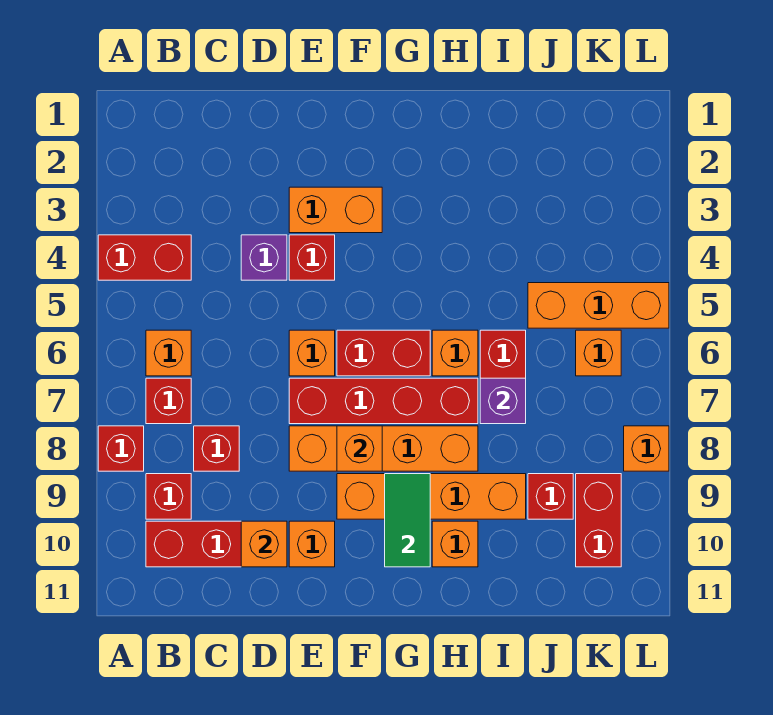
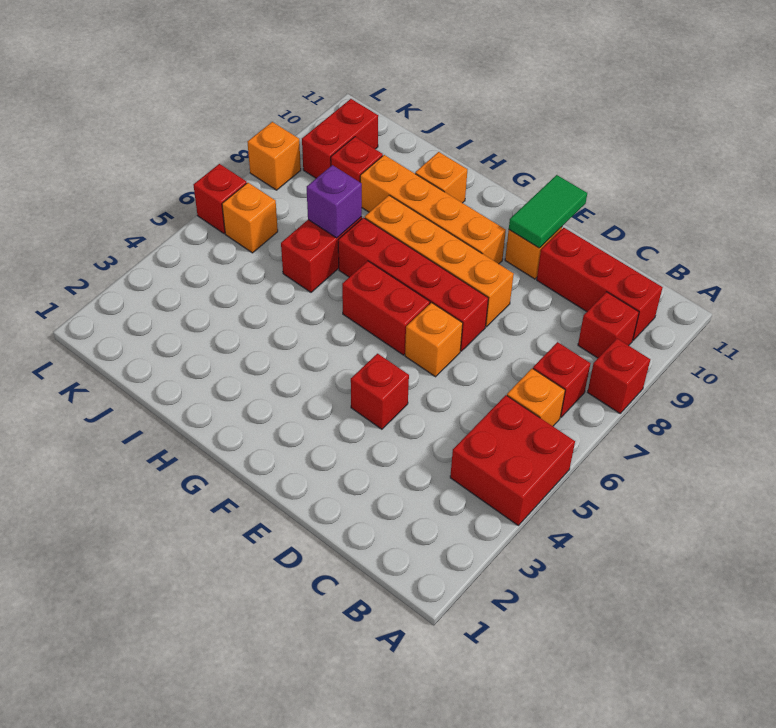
red brick A4:B4 level 1 -> red brick A4:B5 level 1
red brick C8 level 1 -> red brick L6 level 1
purple brick D4 level 1 -> none
orange brick D10 level 2 -> none
orange brick E3:F3 level 1 -> none
orange brick F8 level 2 -> none
green tile G9:G10 level 2 -> green tile E10:E11 level 2
orange brick H6 level 1 -> none
orange brick J5:L5 level 1 -> none

